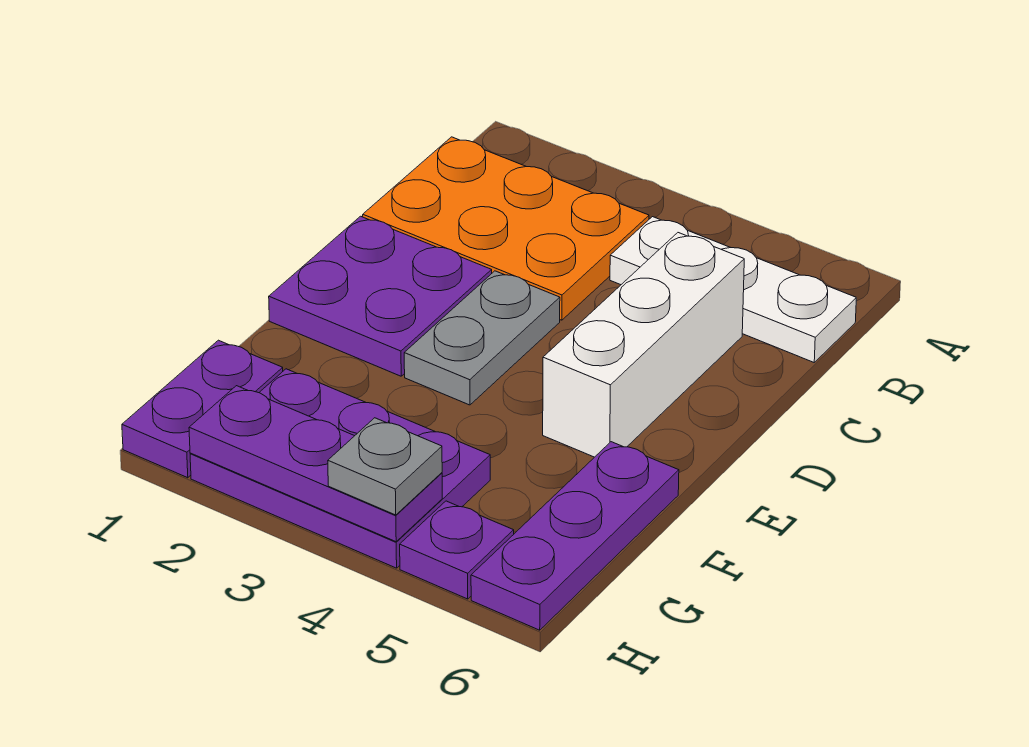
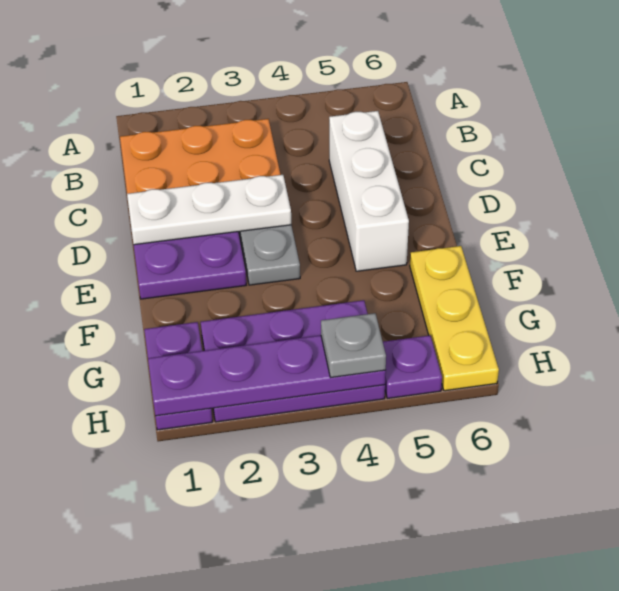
white plate B4:B6 level 1 -> white plate D1:D3 level 2
purple plate F6:H6 level 1 -> yellow plate F6:H6 level 1
purple plate H2:H4 level 2 -> purple plate H1:H4 level 2

